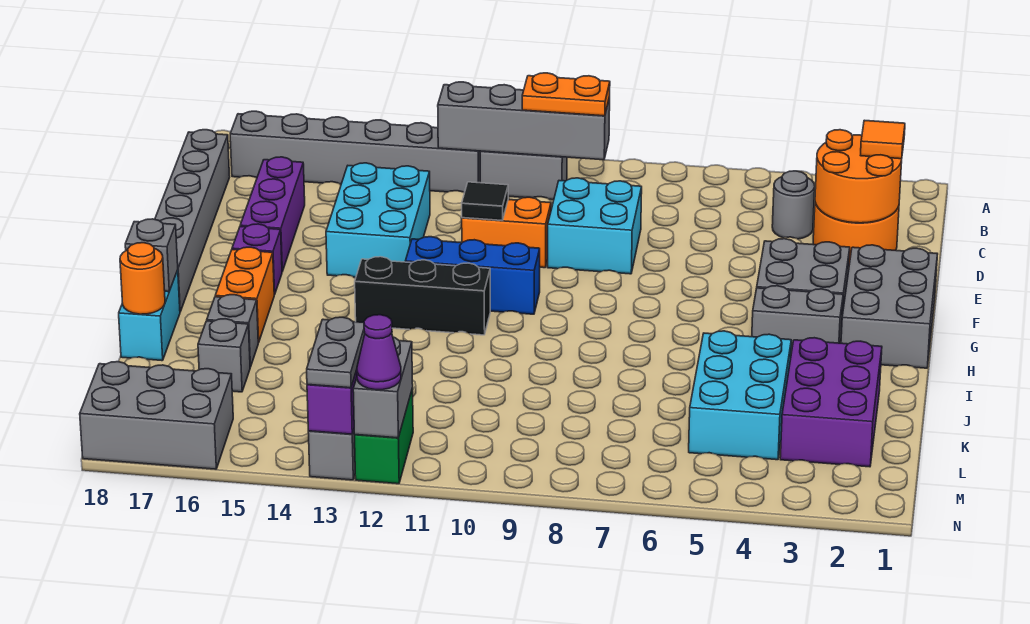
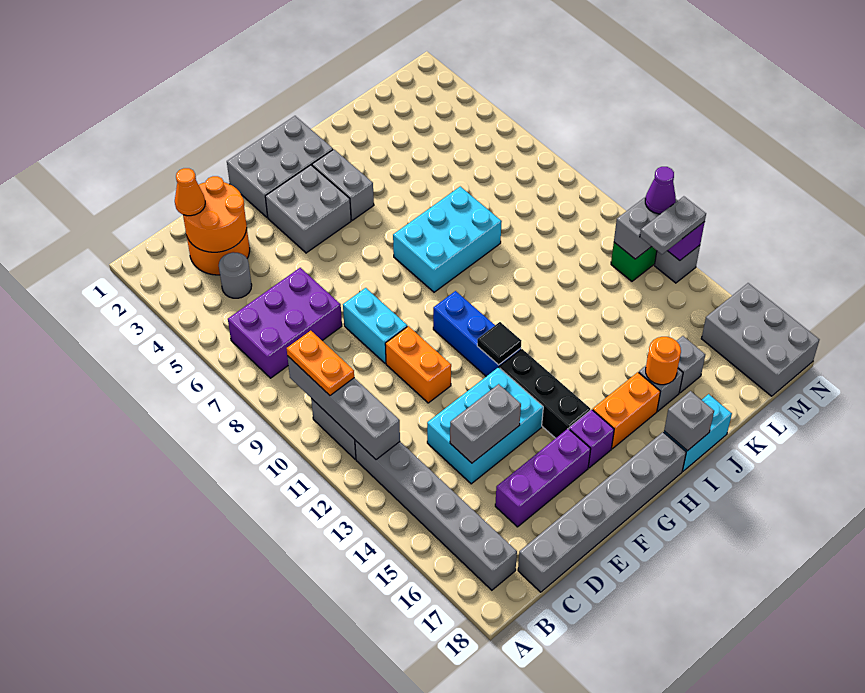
orange tile C2 level 3 -> orange cone C2 level 3
cyan brick D8:E9 level 1 -> cyan brick E8:E9 level 1
none -> grey brick D14:E14 level 2
black tile E11 level 2 -> black tile G12 level 2
black brick H11:H13 level 1 -> black brick G13:G15 level 1
purple brick J2:L3 level 1 -> purple brick B6:D7 level 1
cyan brick J4:L5 level 1 -> cyan brick H7:J8 level 1
orange round brick J18 level 2 -> orange round brick J16 level 2

